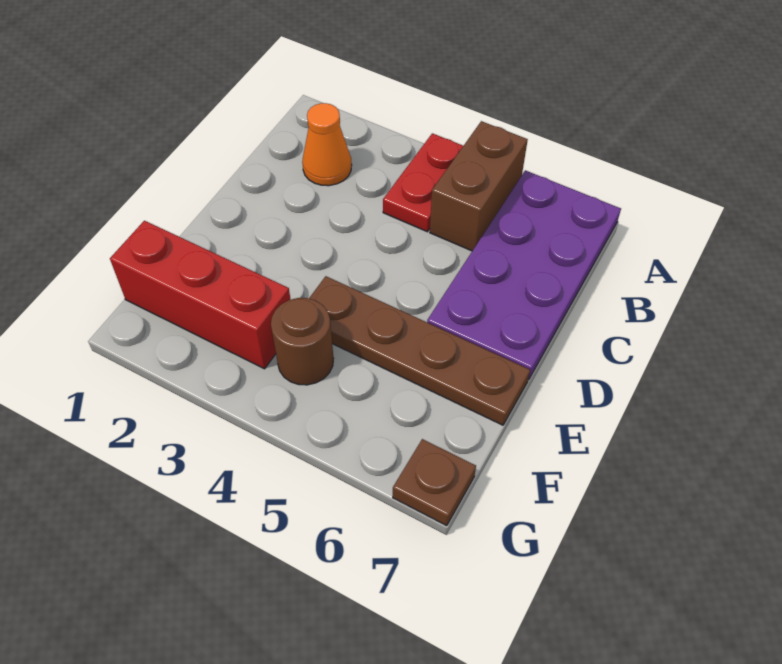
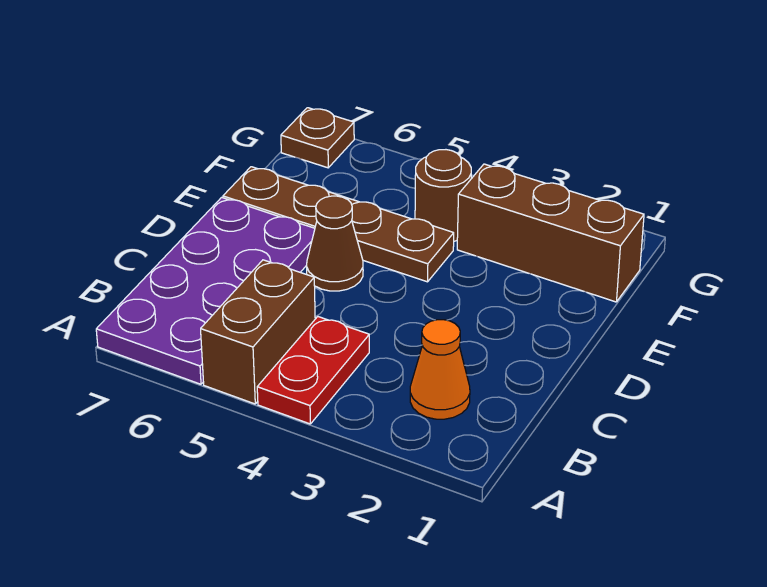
none -> brown cone D5 level 1
red brick F1:F3 level 1 -> brown brick F1:F3 level 1

